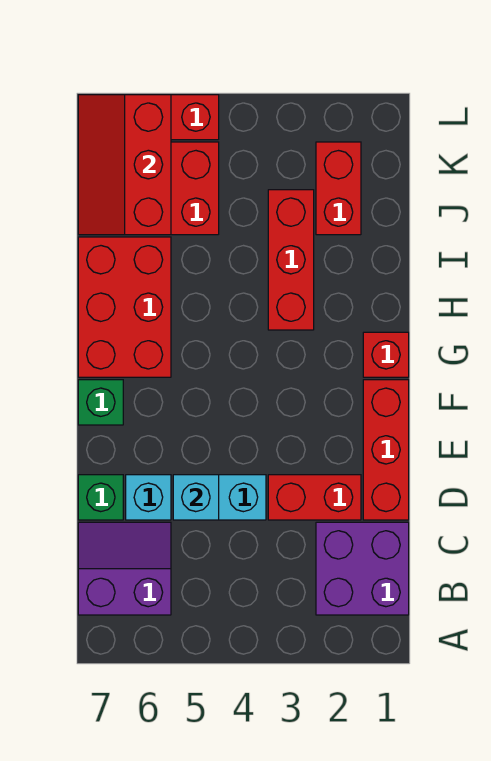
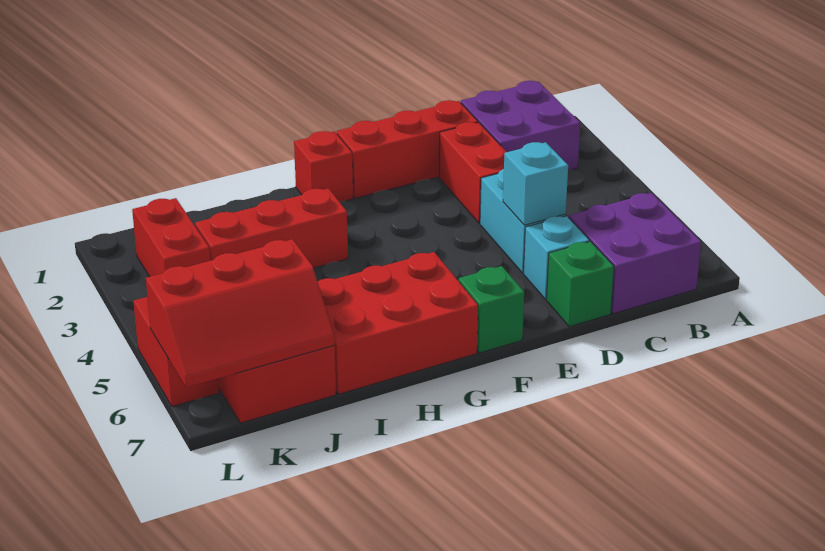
purple slope B6:C7 level 1 top B -> purple brick B6:C7 level 1
red brick J2:K2 level 1 -> red brick K2:K3 level 1

